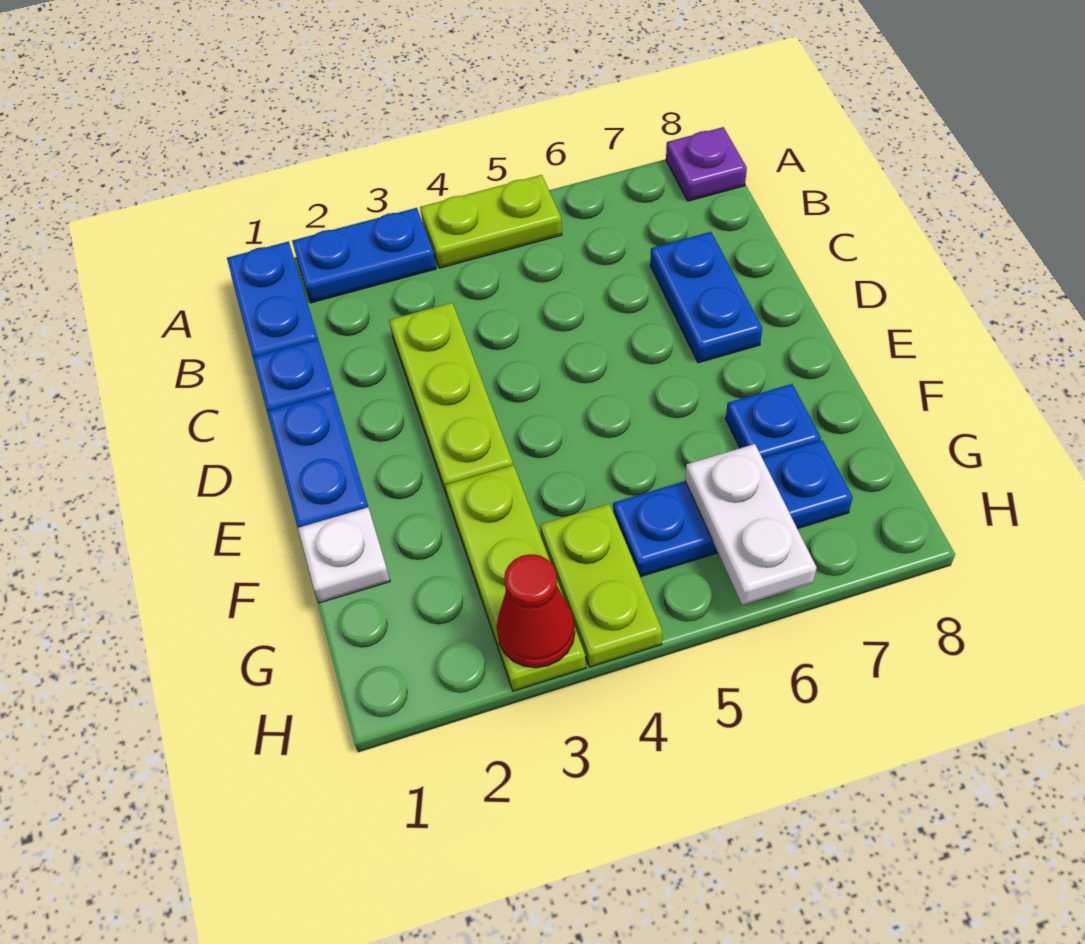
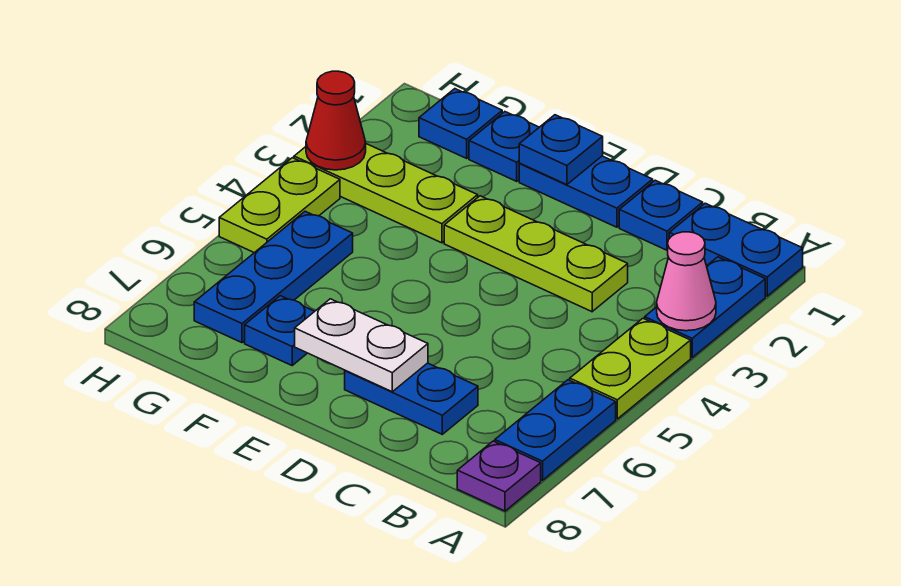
none -> pink cone A3 level 2
none -> blue plate A6:A7 level 1
none -> blue plate E1 level 2
white plate F1 level 1 -> blue plate F1 level 1
none -> blue plate G1 level 1
lime plate G4:H4 level 1 -> lime plate H4:H5 level 1
white plate G6:H6 level 2 -> white plate D7:E7 level 2

